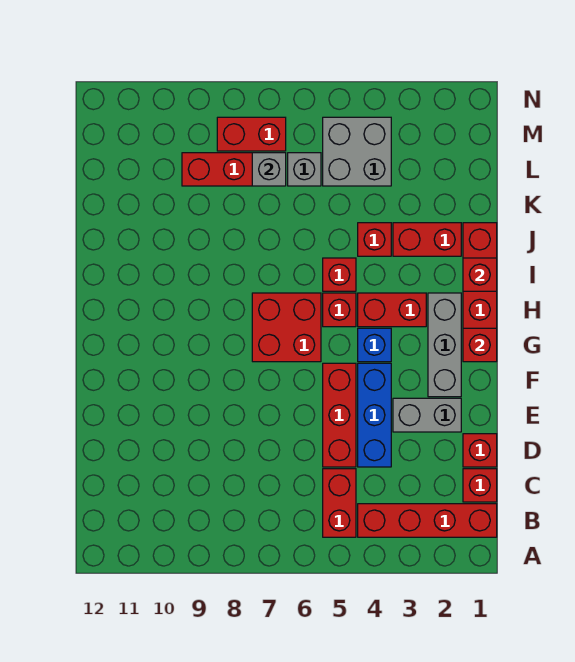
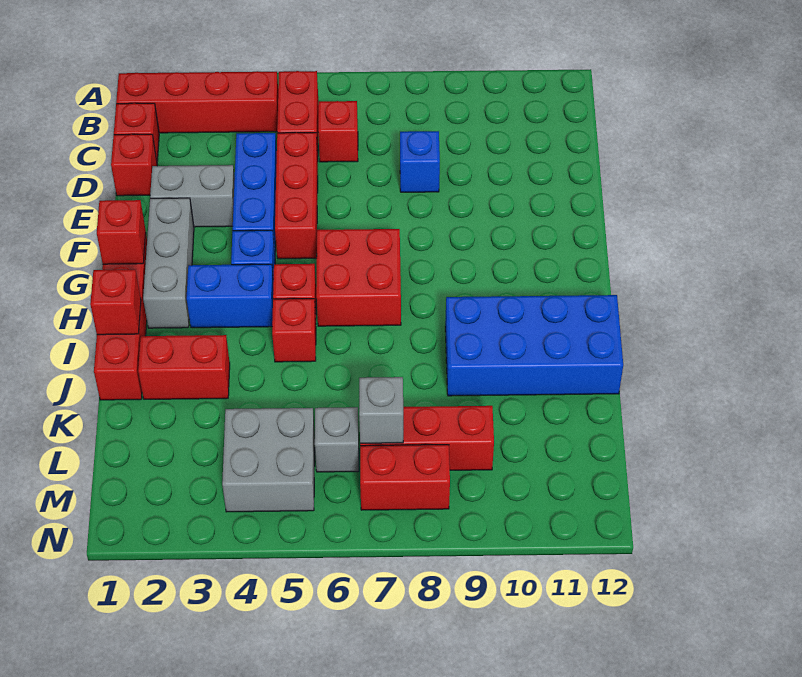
none -> blue brick D8 level 1
red brick H3:H4 level 1 -> blue brick H3:H4 level 1
none -> blue brick I9:J12 level 1
red brick J4 level 1 -> red brick C6 level 1

